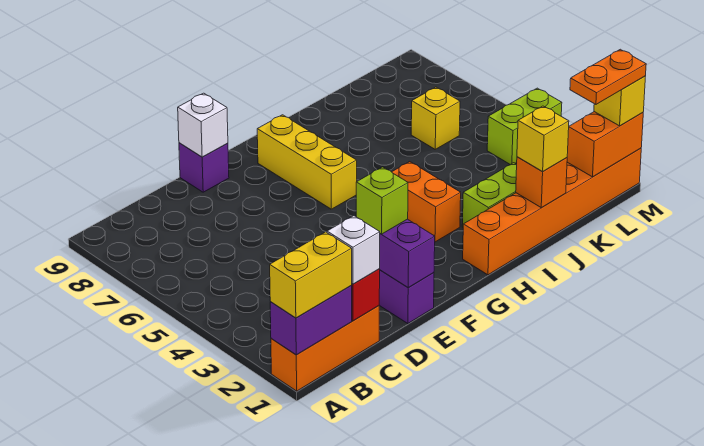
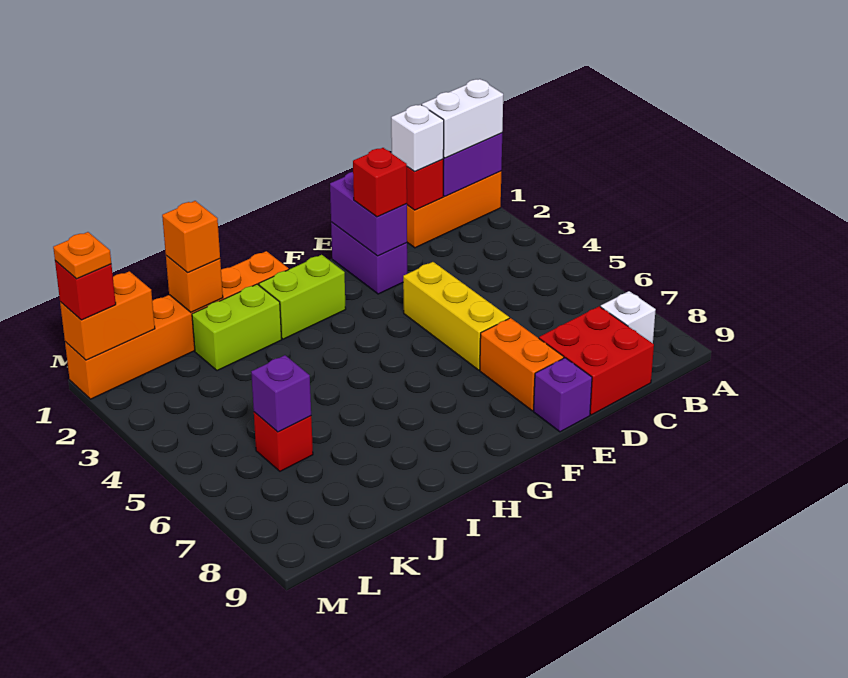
yellow brick A1:B1 level 3 -> white brick A1:B1 level 3
none -> red brick C8:D9 level 1
lime brick E2 level 3 -> red brick E2 level 3
white brick E9 level 2 -> white brick B8 level 1
yellow brick G6:G8 level 1 -> yellow brick E4:E6 level 1
orange brick H3:H4 level 1 -> orange brick E7:E8 level 1
yellow brick J1 level 3 -> orange brick J1 level 3
yellow brick K6 level 1 -> red brick K6 level 1
none -> purple brick K6 level 2
orange plate L1:M1 level 4 -> orange plate M1 level 4
lime brick L4:M4 level 1 -> lime brick G2:H2 level 1
yellow brick M1 level 3 -> red brick M1 level 3

